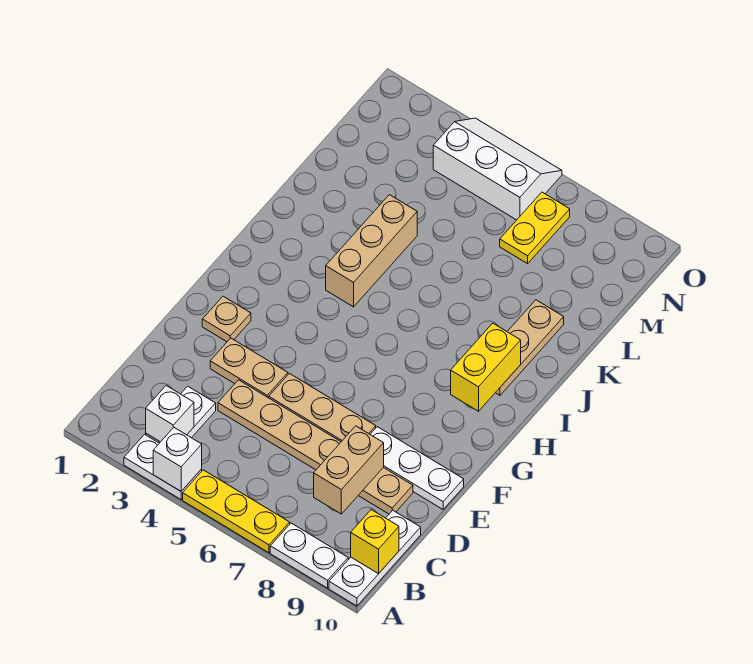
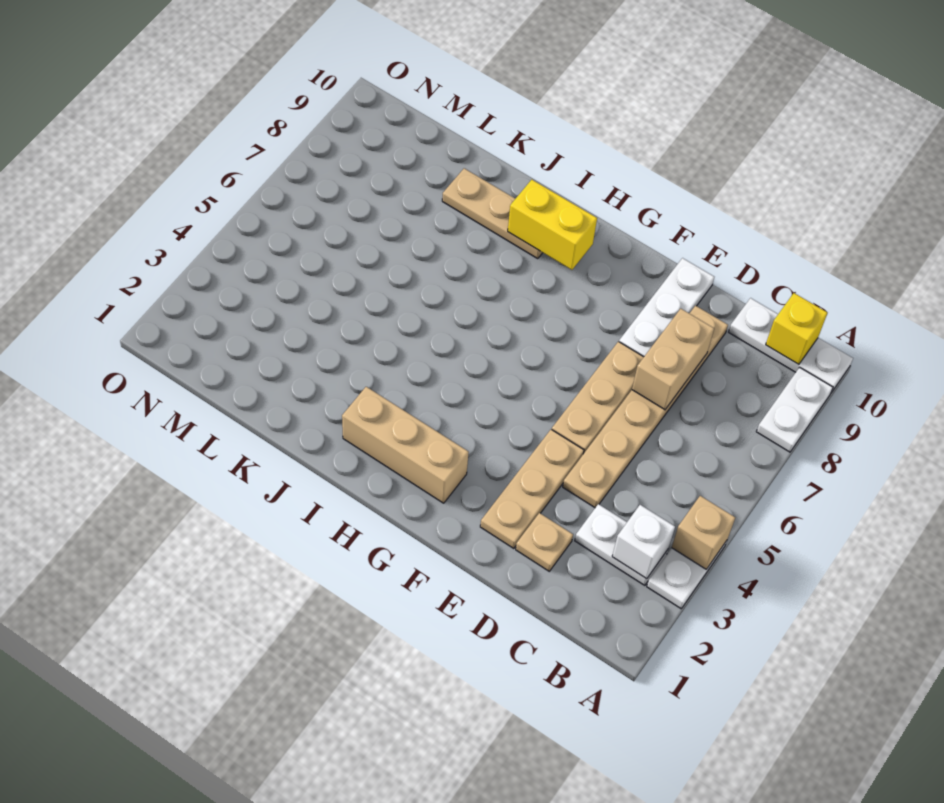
white brick A4 level 2 -> tan brick A4 level 2
yellow plate A5:A7 level 1 -> none
tan brick C8:D8 level 2 -> tan brick D7:D8 level 2
tan plate E3:E4 level 1 -> tan plate E2:E4 level 1
tan plate F2 level 1 -> tan plate D2 level 1
tan brick I4:K4 level 1 -> tan brick G2:I2 level 1
yellow plate M7:N7 level 1 -> none
white slope N4:O6 level 1 top N -> none

